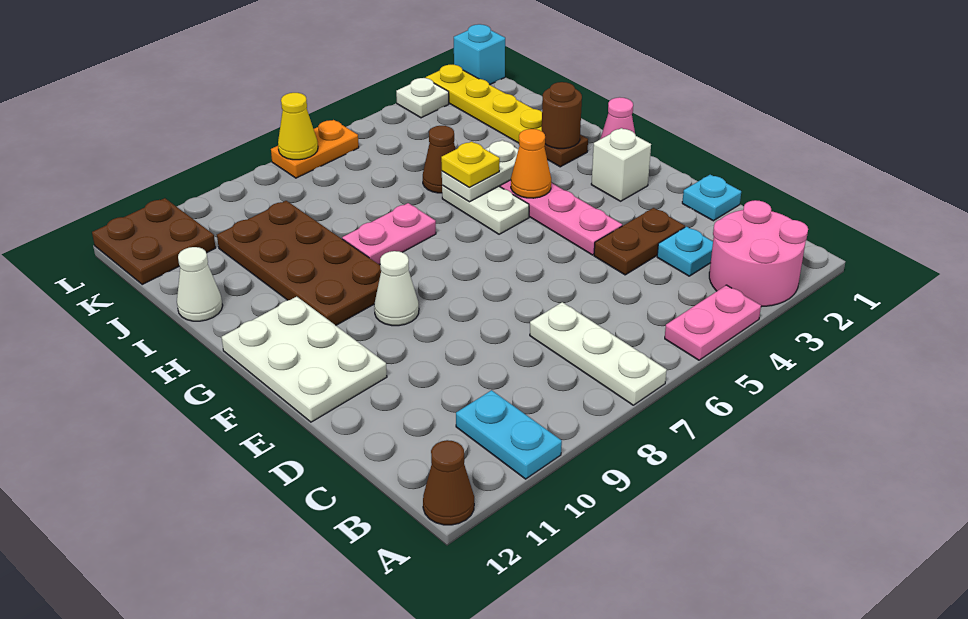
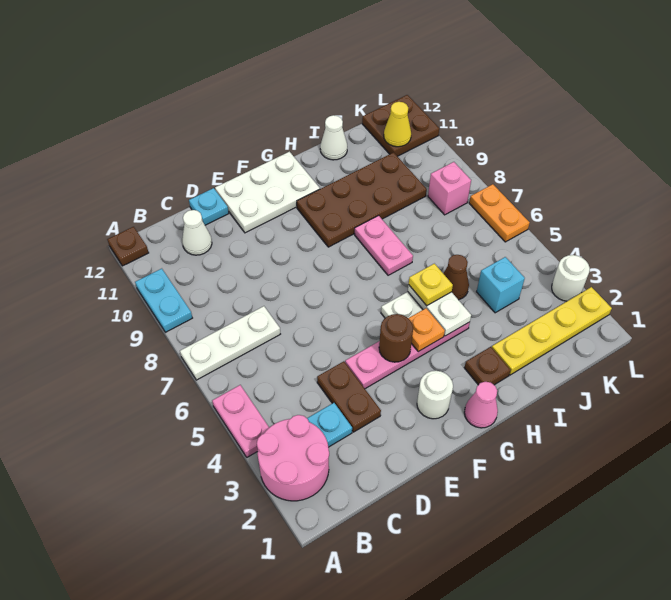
cyan plate A10:B10 level 1 -> cyan plate A9:A10 level 1
brown cone A12 level 1 -> brown plate A12 level 1
cyan plate D1 level 1 -> cyan plate D12 level 1
white brick F2 level 1 -> white round brick F2 level 1
white cone F9 level 1 -> white cone C11 level 1
orange cone G4 level 2 -> orange plate G4 level 2
brown round brick H2 level 2 -> brown round brick F4 level 2
none -> pink brick K8 level 1
cyan brick L1 level 1 -> cyan brick J4 level 1
white plate L3 level 1 -> white round brick L3 level 1
yellow cone L7 level 2 -> yellow cone K11 level 2

